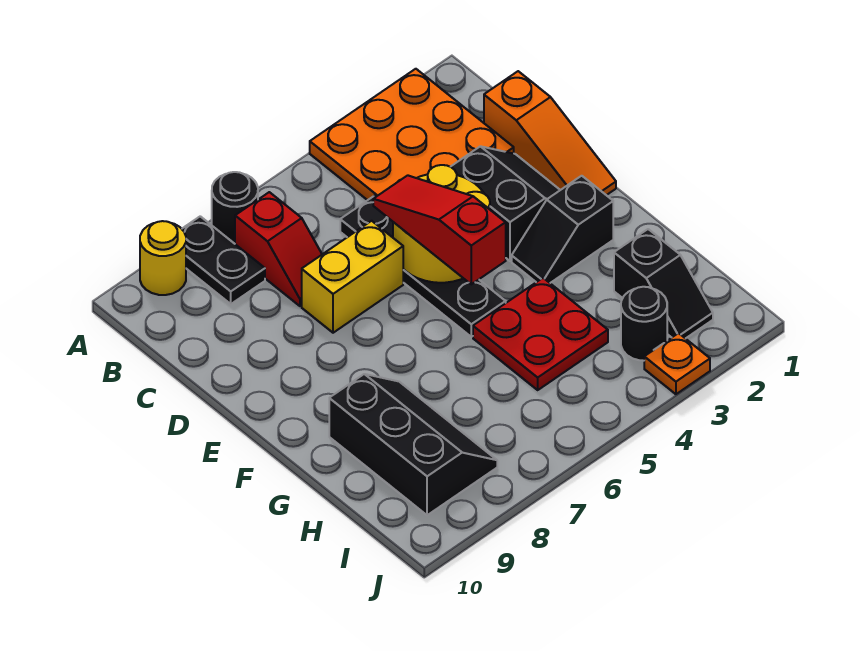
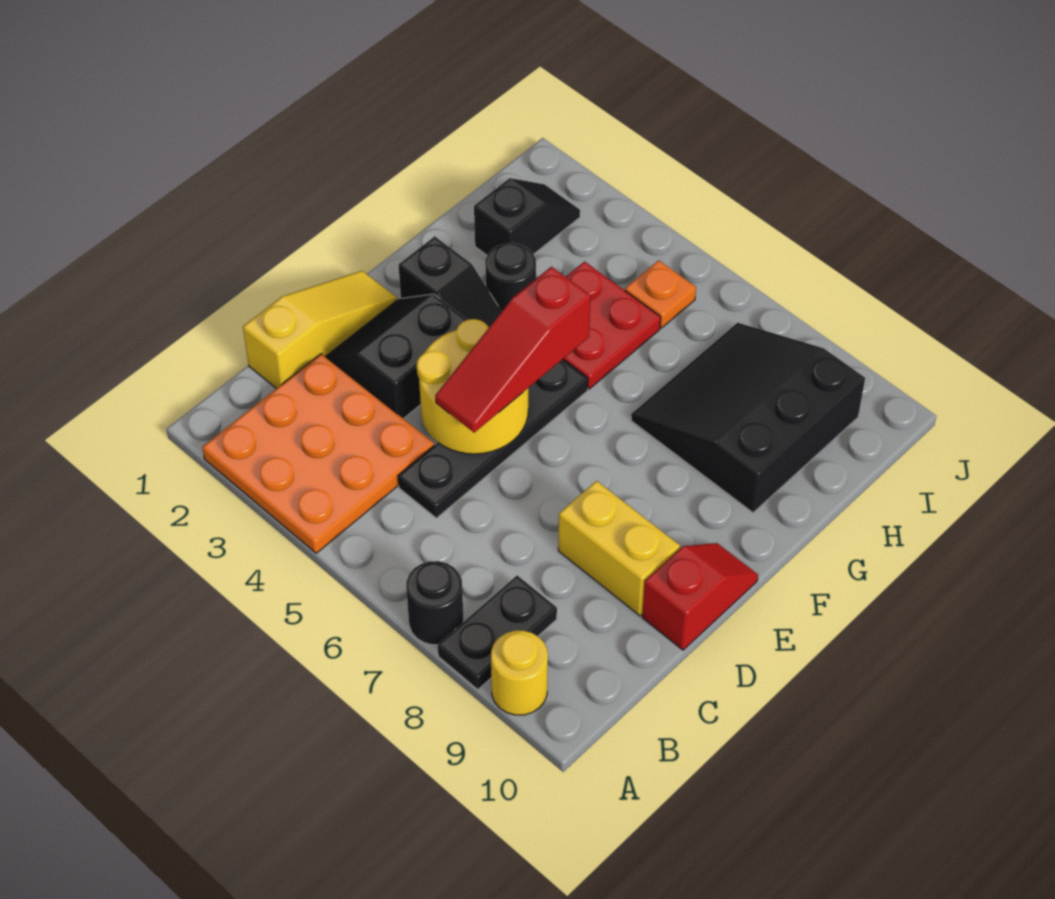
red slope B7:C7 level 1 top B -> red slope D10:E10 level 1 top D
orange slope C1:E1 level 1 top C -> yellow slope C1:E1 level 1 top C
yellow brick D6:D7 level 1 -> yellow brick D8:D9 level 1
black slope G8:I9 level 1 top 9 -> black slope G7:I9 level 1 top 9
black round brick I3 level 1 -> black round brick G3 level 1
orange plate J3 level 1 -> orange plate I5 level 1

